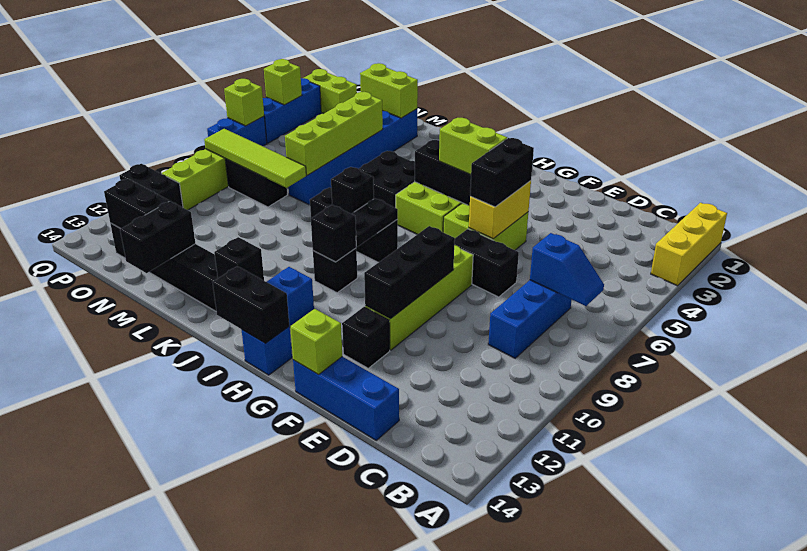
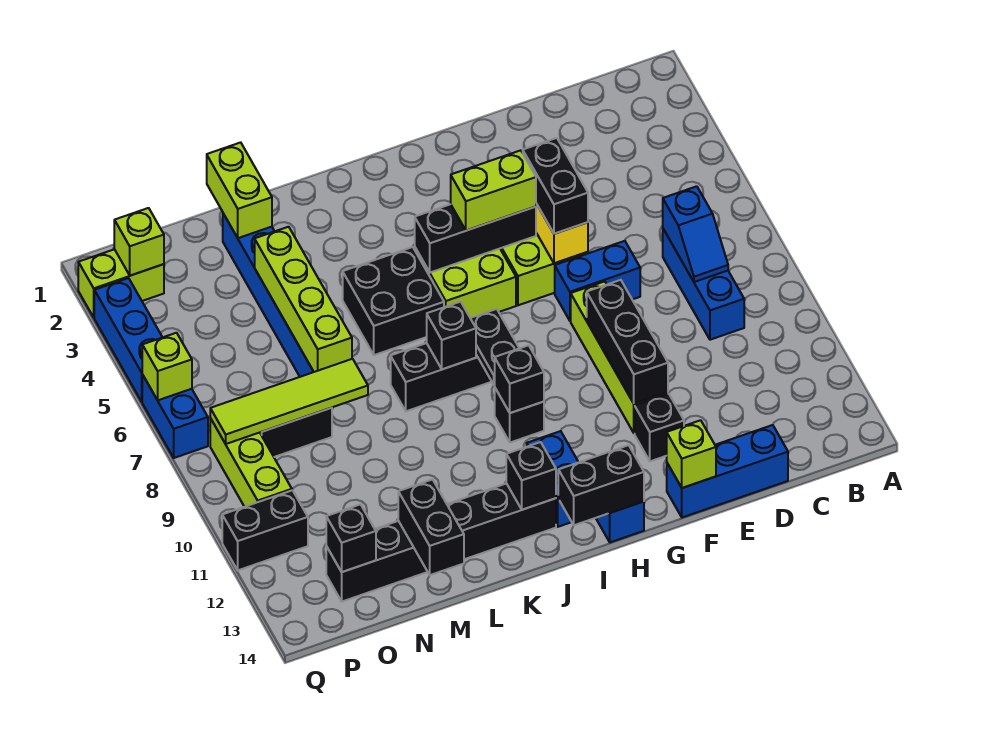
yellow brick A1:A3 level 1 -> none
blue slope B7:C7 level 2 top C -> blue slope C7:C8 level 2 top 7
black brick E7:F7 level 1 -> blue brick E7:F7 level 1
lime brick M2:N2 level 2 -> lime brick M1:M2 level 2
black brick N13:O13 level 2 -> black brick O13 level 2
lime brick Q4 level 2 -> lime brick P2 level 2

